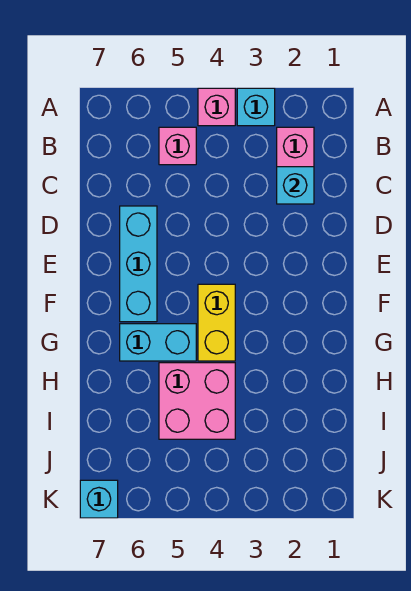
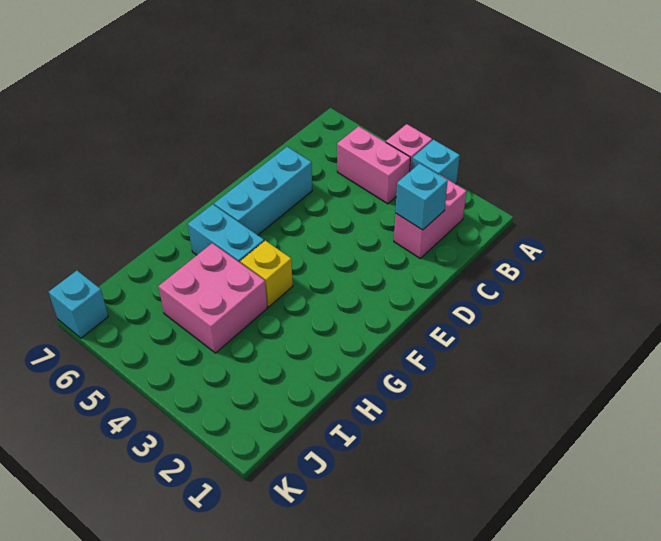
pink brick B5 level 1 -> pink brick B4:B5 level 1
yellow brick F4:G4 level 1 -> yellow brick G4 level 1

